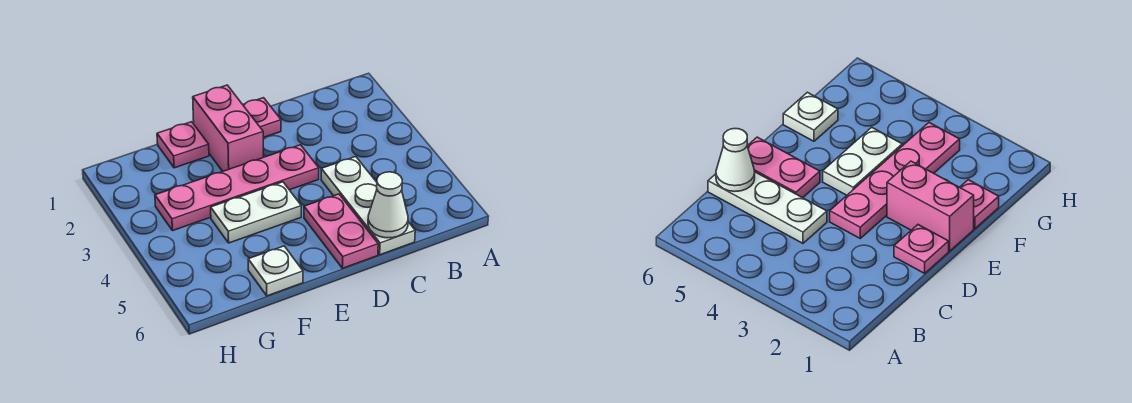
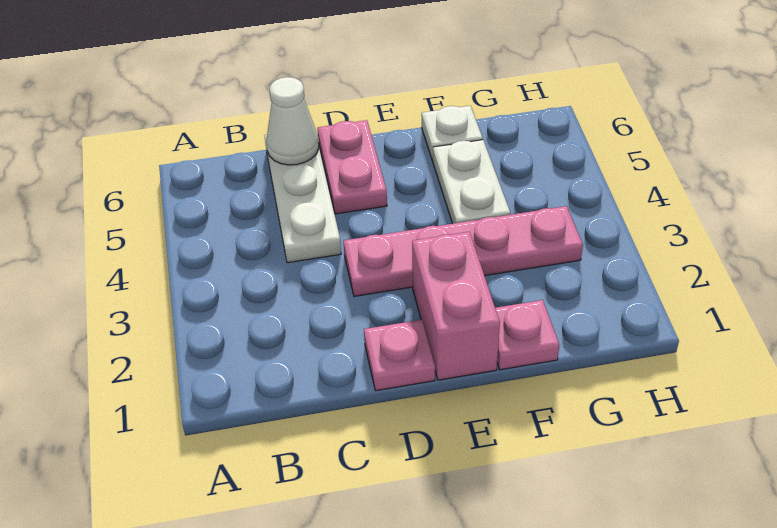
white plate E4:F4 level 1 -> white plate F4:F5 level 1

